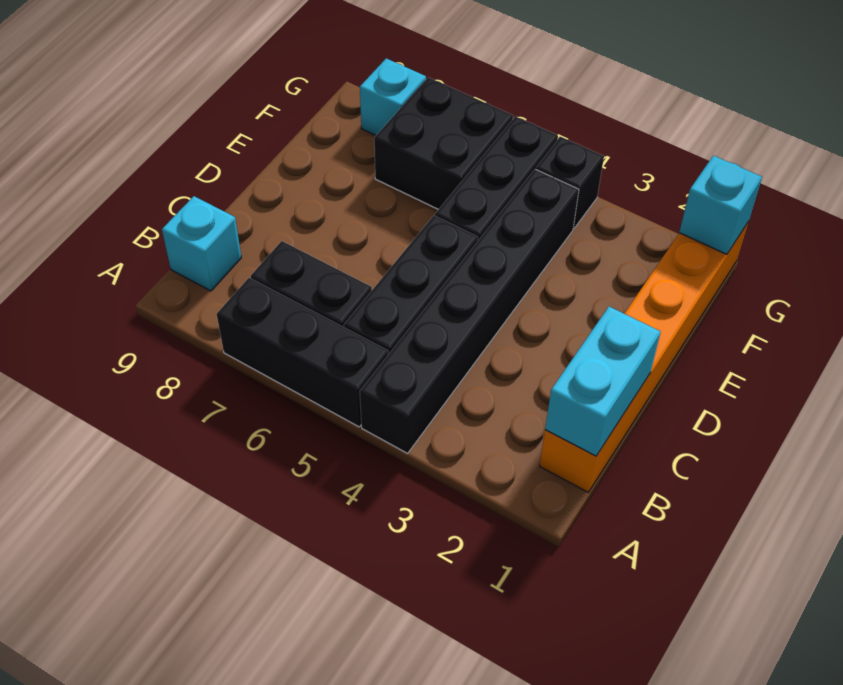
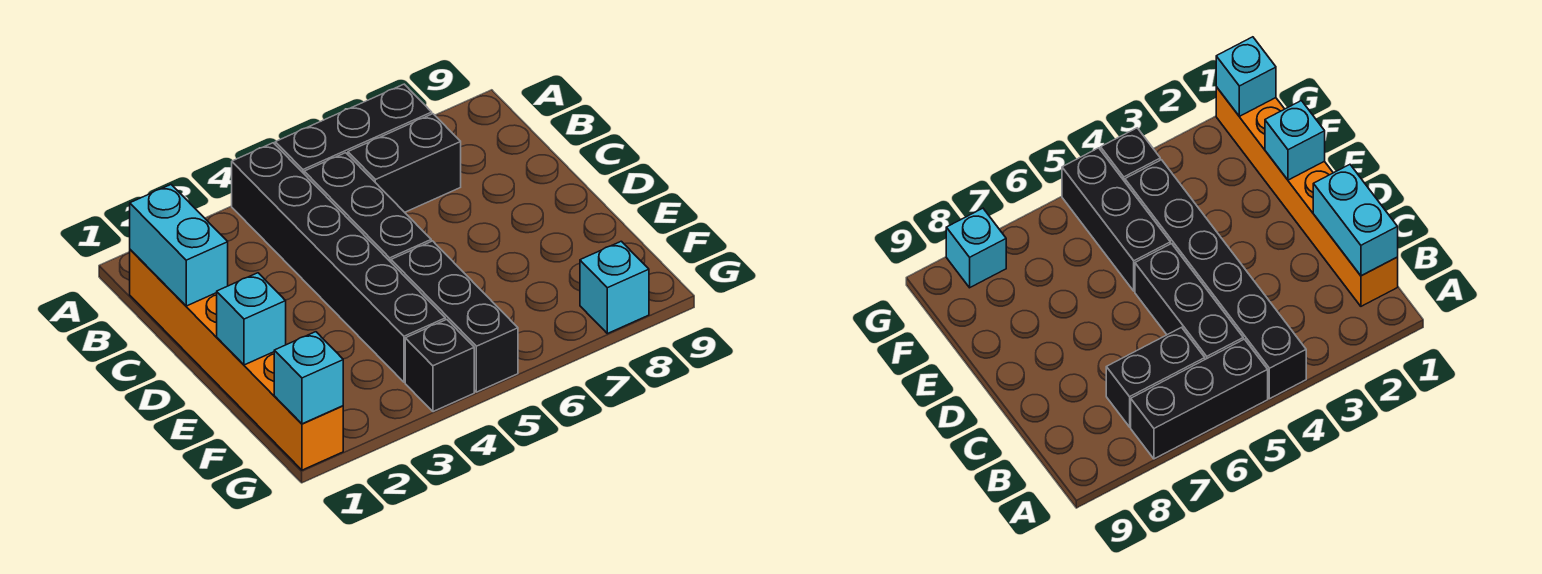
cyan brick B9 level 1 -> cyan brick E1 level 2
black brick F6:G7 level 1 -> none

